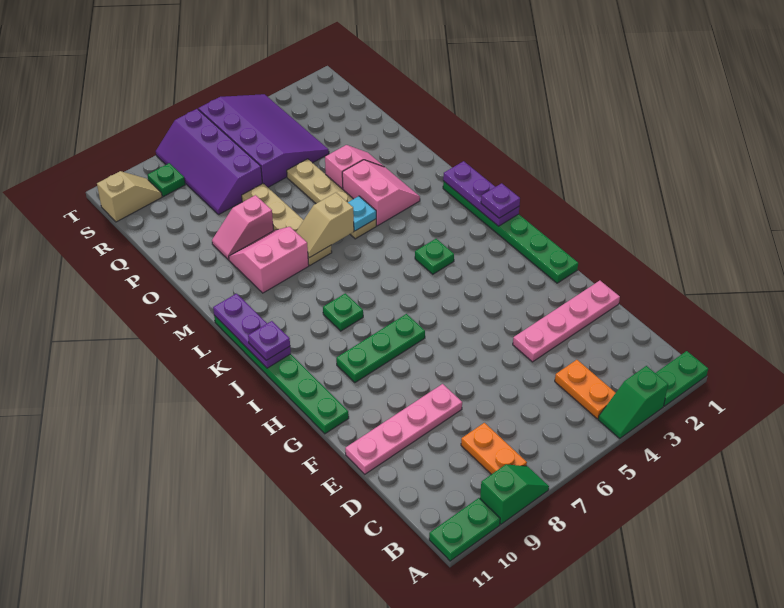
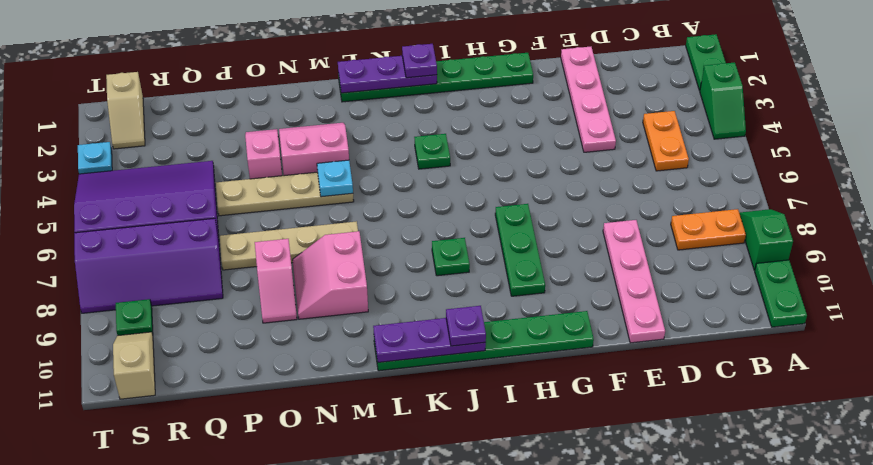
orange plate B4:C4 level 1 -> orange plate C4:C5 level 1
tan slope M6:M7 level 2 top 6 -> tan slope S1:S2 level 1 top 1
none -> cyan plate T3 level 1

